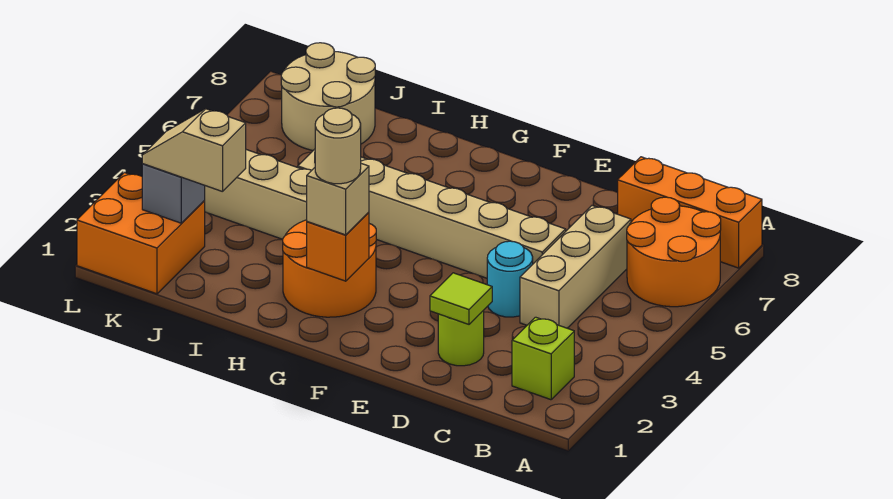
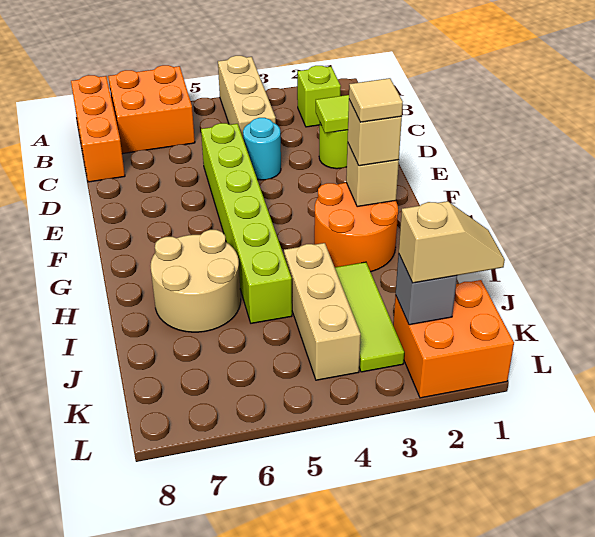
orange round brick A6:B7 level 1 -> orange brick A6:B7 level 1
tan brick C4:C6 level 1 -> tan brick A4:C4 level 1
tan brick D5:I5 level 1 -> lime brick D5:I5 level 1
orange brick G2 level 2 -> tan brick G2 level 2
tan round brick G2 level 4 -> tan tile G2 level 4
none -> lime tile I3:K3 level 1
tan slope J2:K2 level 3 top J -> tan slope K1:K2 level 3 top 2
tan round brick J7:K8 level 1 -> tan round brick H6:I7 level 1

